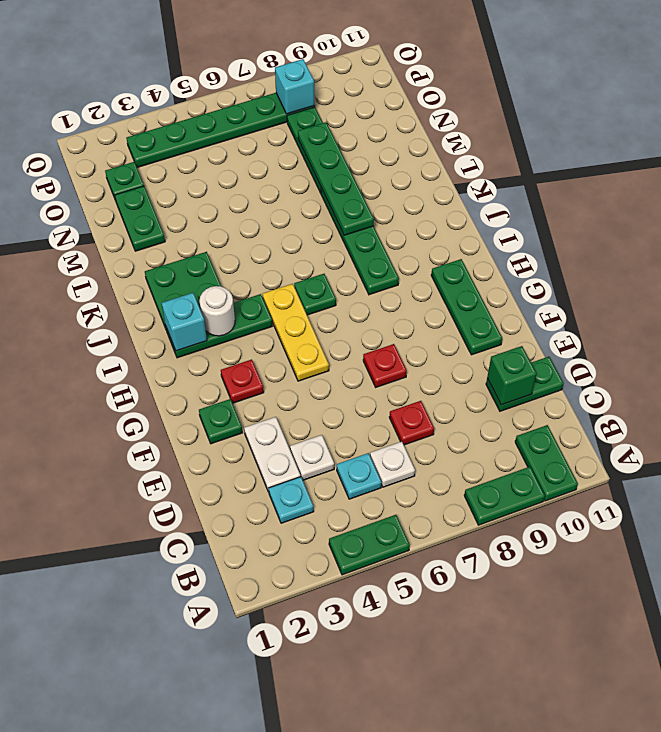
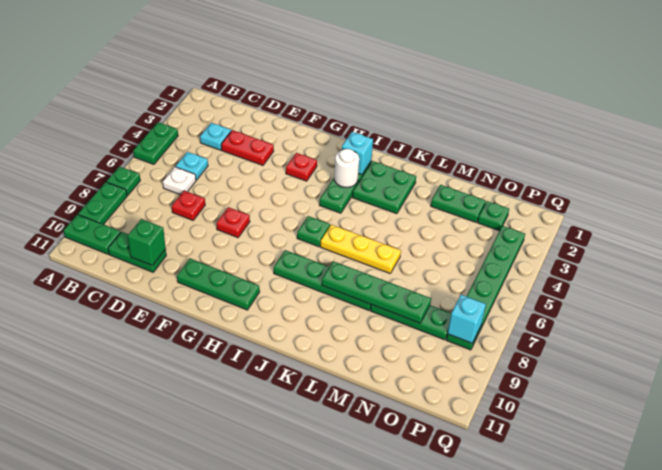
white plate D3:E3 level 1 -> red plate D3:E3 level 1
white plate D4 level 1 -> none
green plate D10:D11 level 1 -> green plate C10:D10 level 1
green plate F2 level 1 -> green plate A7 level 1
yellow plate G5:I5 level 1 -> yellow plate J6:L6 level 1

